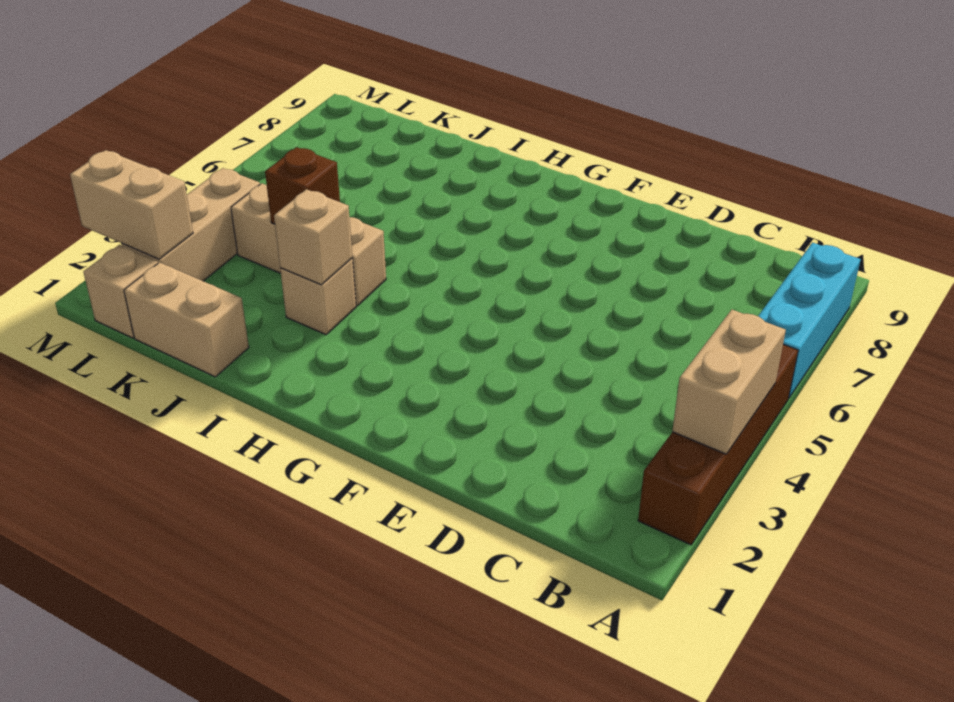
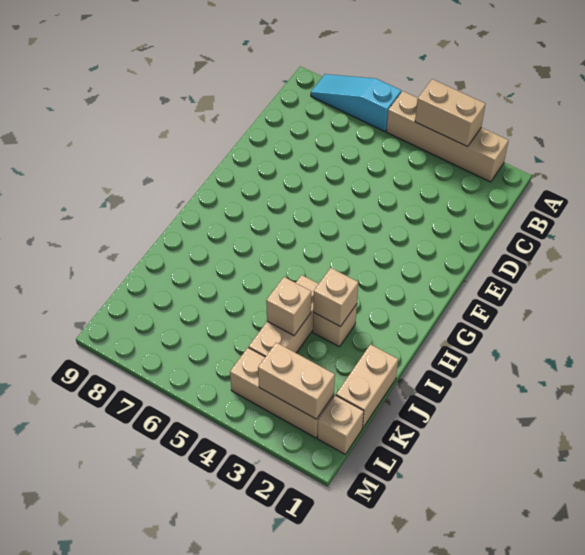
brown brick A2:A5 level 1 -> tan brick A2:A5 level 1
cyan brick A6:A8 level 1 -> cyan slope A6:A8 level 1 top 6
brown brick J4 level 2 -> tan brick J4 level 2
tan brick L2:M2 level 2 -> tan brick L2:L3 level 2

